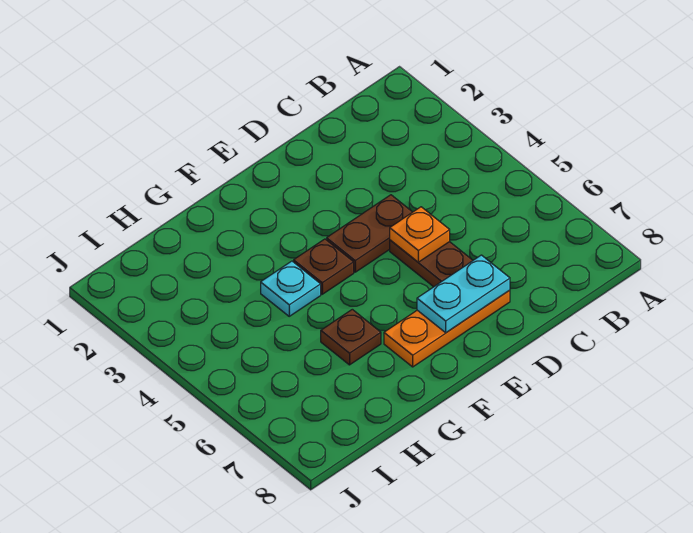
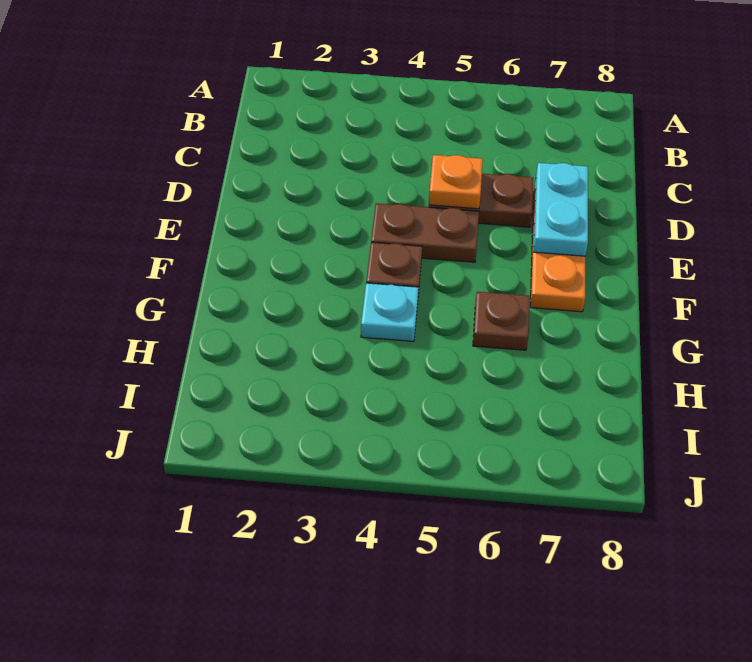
brown plate D4:E4 level 1 -> brown plate E4:E5 level 1

